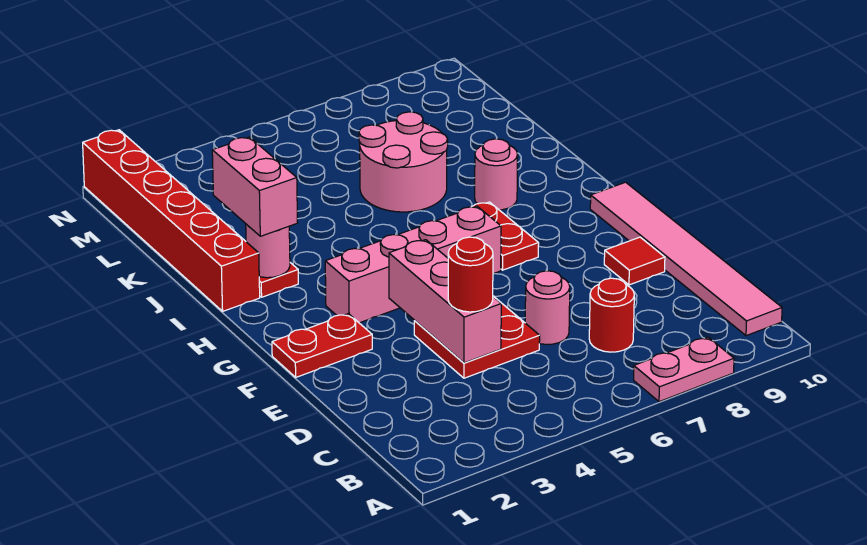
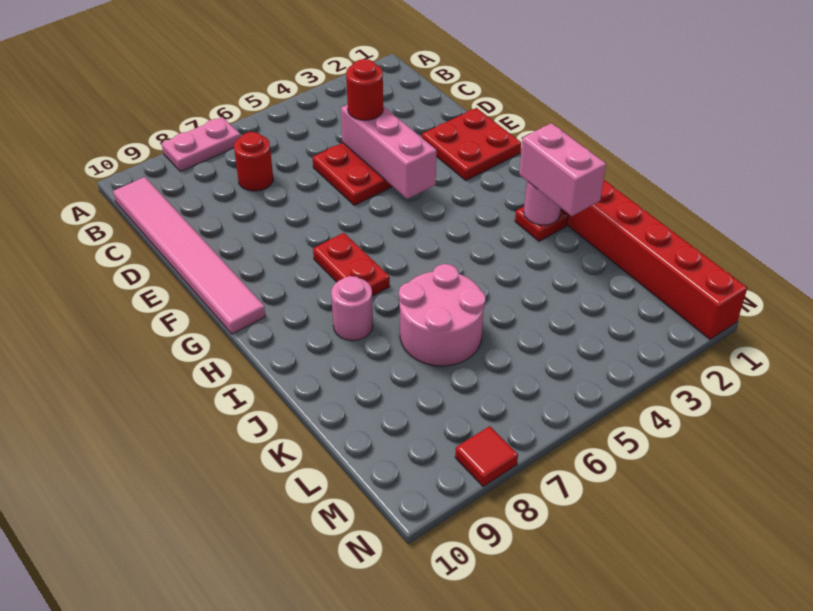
pink round brick D6 level 1 -> none
red tile E9 level 1 -> red tile N8 level 1
red plate F1:F2 level 1 -> red plate E1:F2 level 1
pink brick G3:G6 level 1 -> none

